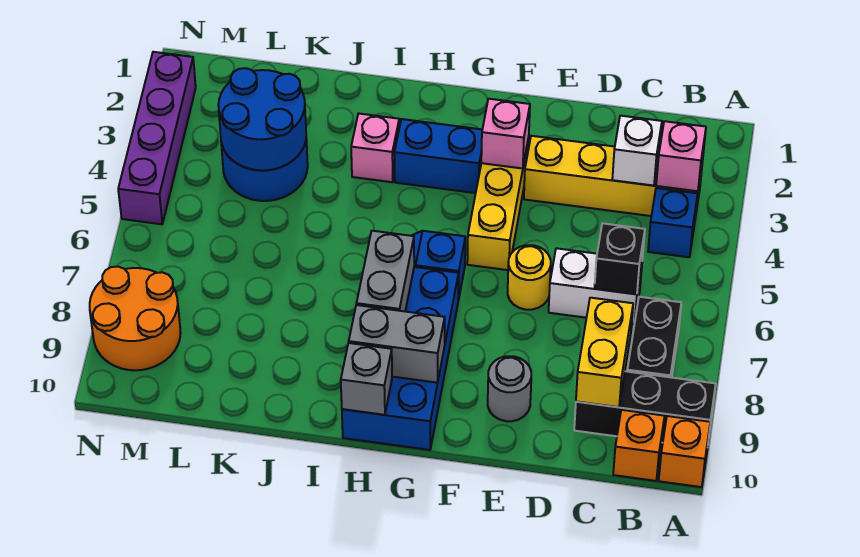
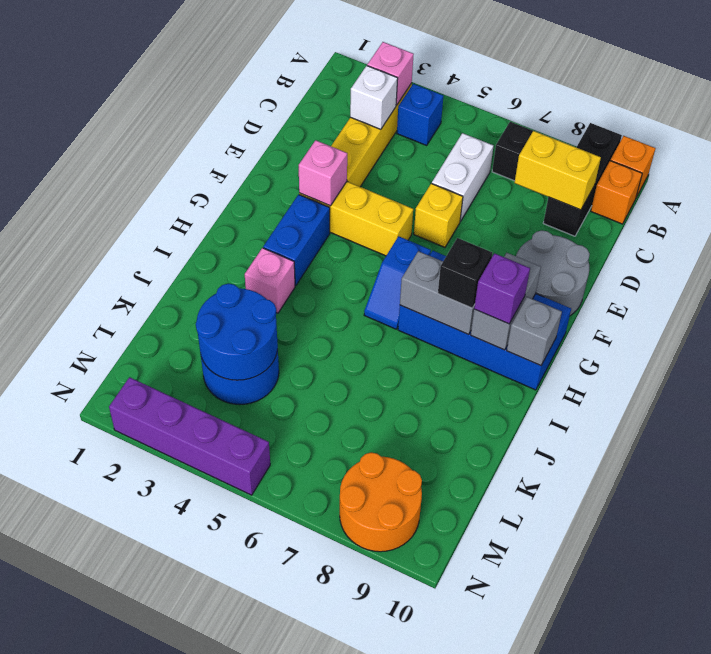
black brick C6 level 2 -> black brick H8 level 3
yellow round brick E6 level 1 -> yellow brick E6 level 1
grey round brick E9 level 1 -> grey round brick E9:F10 level 1
none -> purple brick H9 level 3

